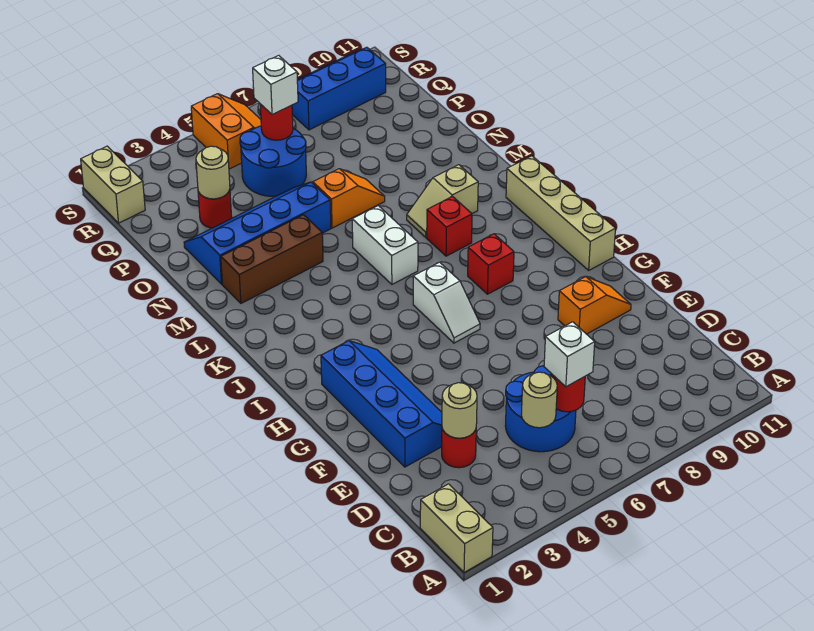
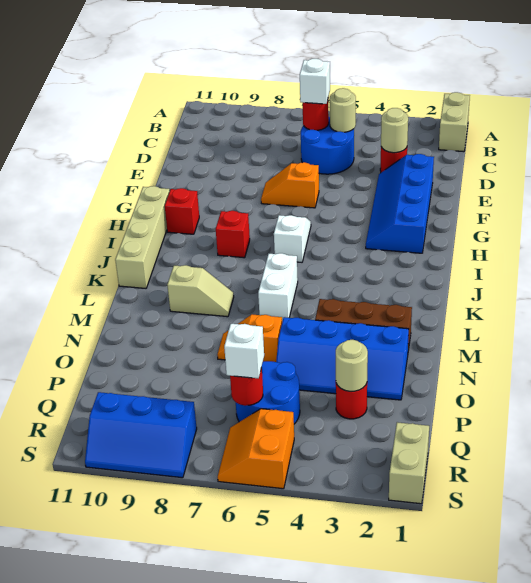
orange slope F9:F10 level 1 top 9 -> orange slope F6:F7 level 1 top 6
red brick K8 level 1 -> red brick H10 level 1

